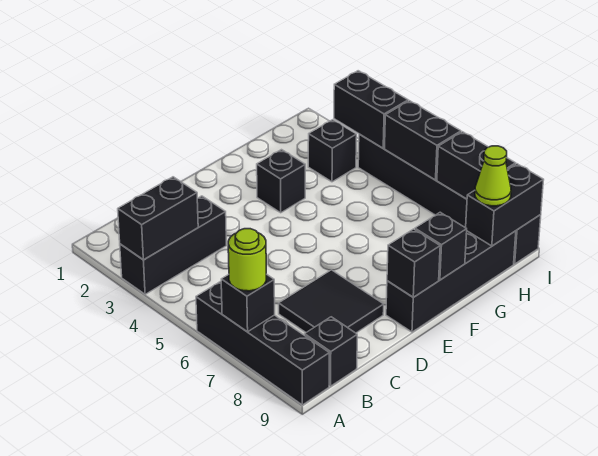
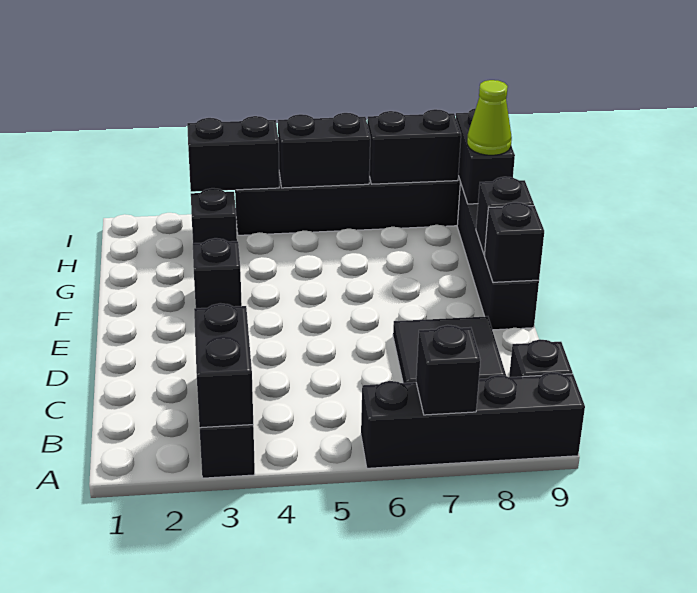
lime round brick A7 level 3 -> none

